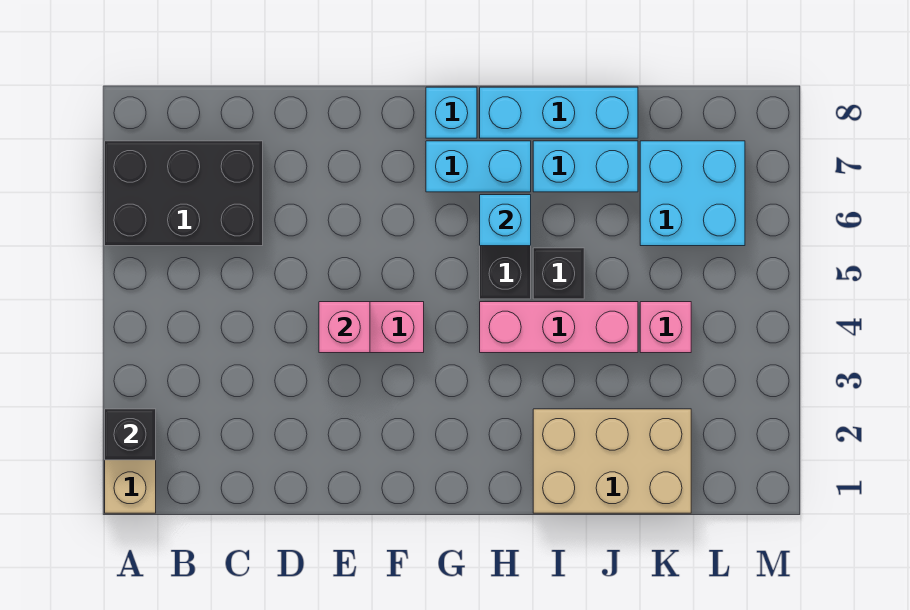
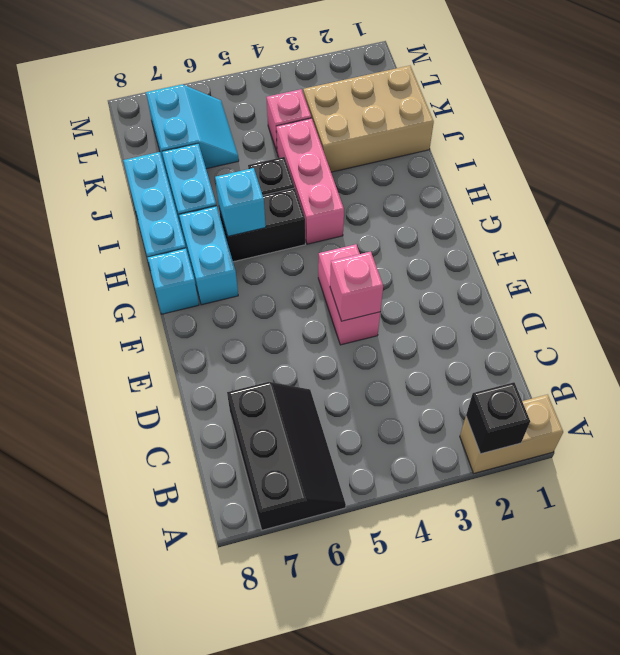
black brick A6:C7 level 1 -> black slope A6:C7 level 1 top 7
tan brick I1:K2 level 1 -> tan brick J1:K3 level 1
cyan brick K6:L7 level 1 -> cyan slope K6:L7 level 1 top 7

